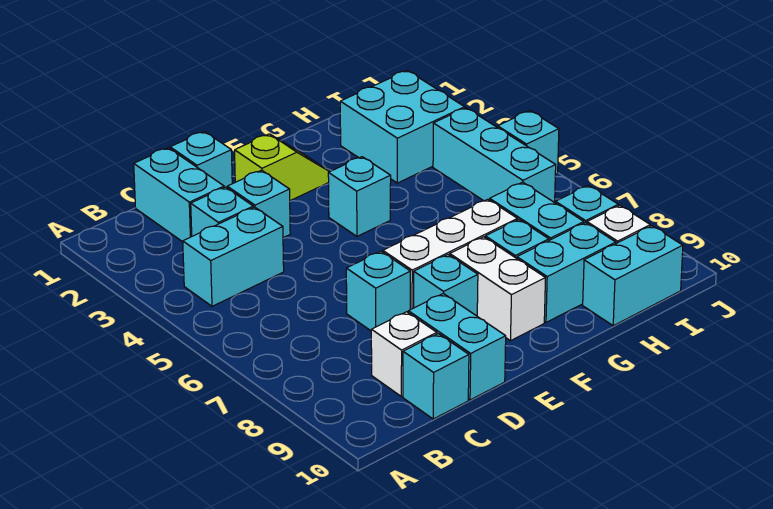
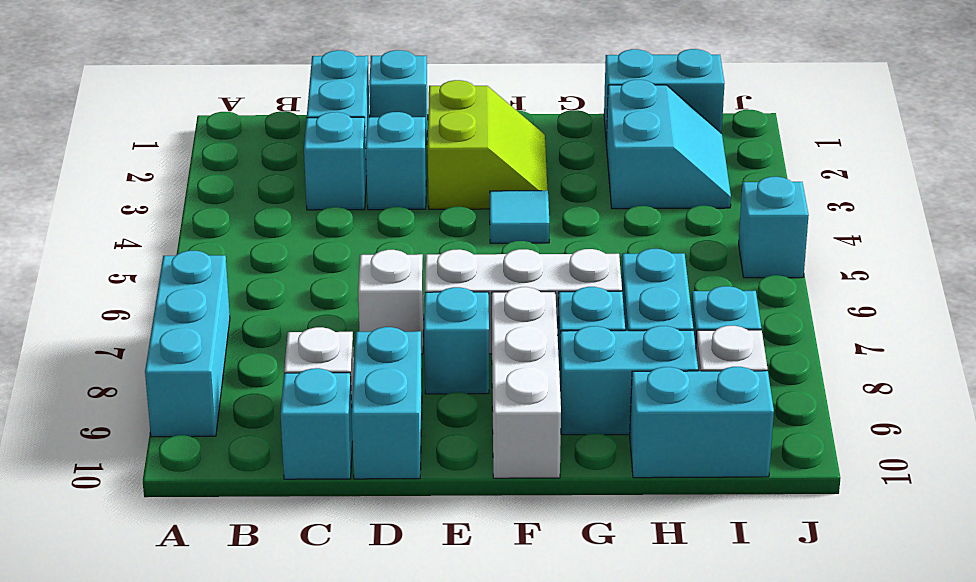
cyan brick B4:C4 level 1 -> cyan brick H1:I1 level 1
cyan brick D7 level 1 -> white brick D7 level 1
lime slope E2:F2 level 1 top E -> lime slope E2:F3 level 1 top E
cyan brick F4 level 1 -> cyan tile F4 level 1
white brick F8:F9 level 1 -> white brick F8:F10 level 1
cyan brick H2:I3 level 1 -> cyan slope H2:I3 level 1 top H
cyan brick I4:I6 level 1 -> cyan brick A7:A9 level 1

